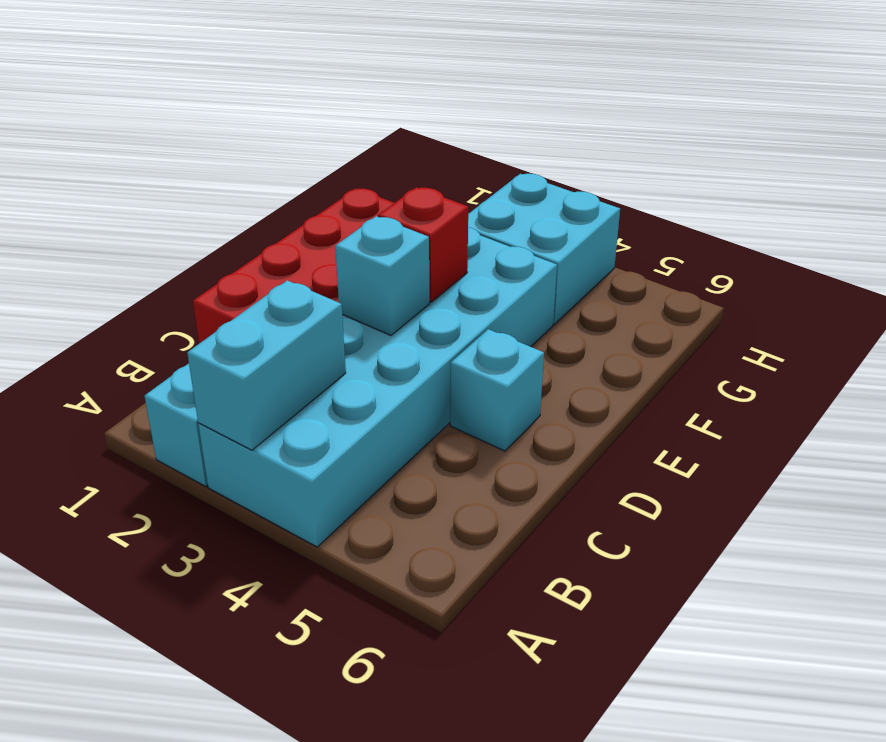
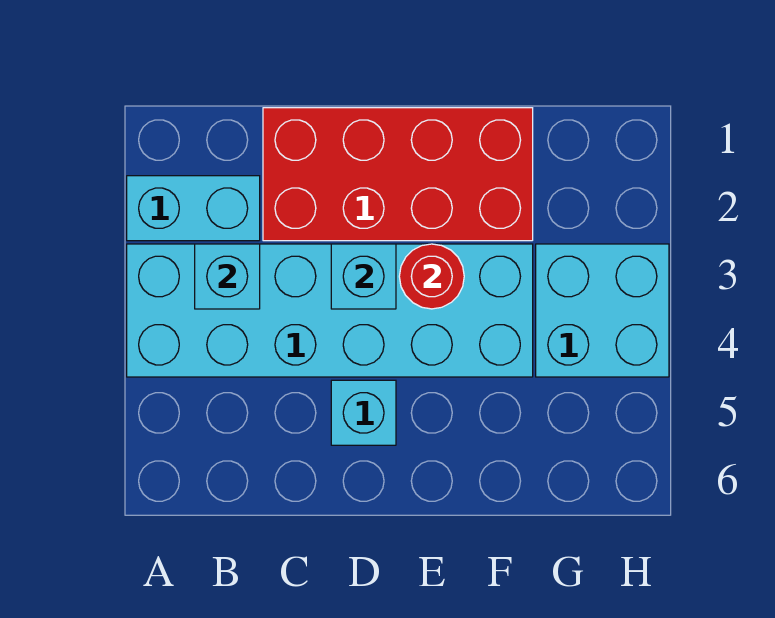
cyan brick A3:B3 level 2 -> cyan brick B3 level 2
red brick E3 level 2 -> red round brick E3 level 2

